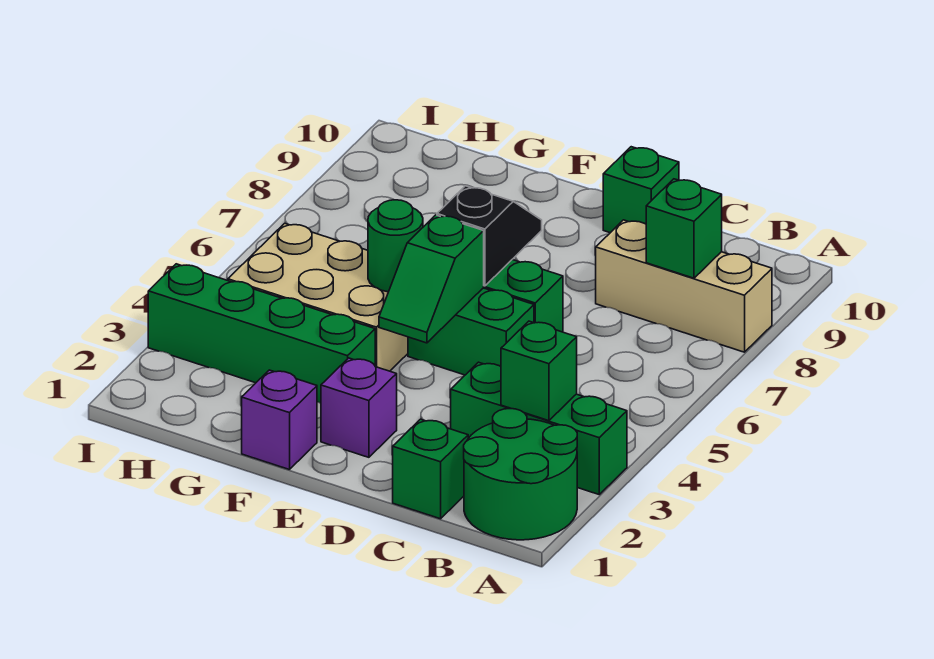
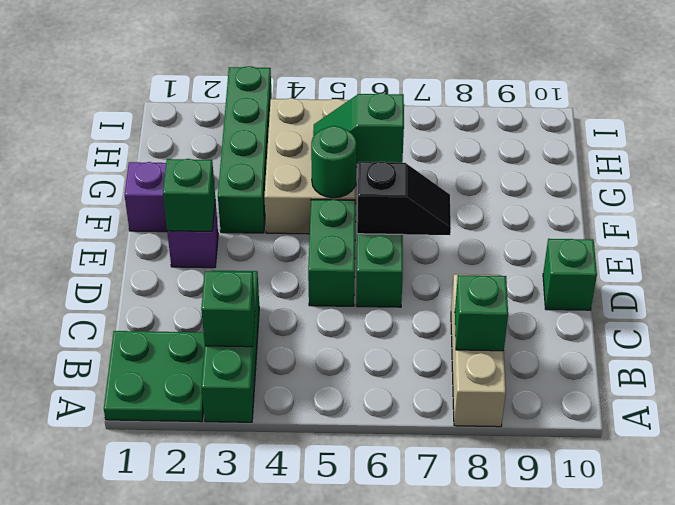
green round brick A1:B2 level 1 -> green plate A1:B2 level 1
green brick C1 level 1 -> green brick E2 level 2
green slope E4:E5 level 2 top 5 -> green slope G5:G6 level 2 top 6

